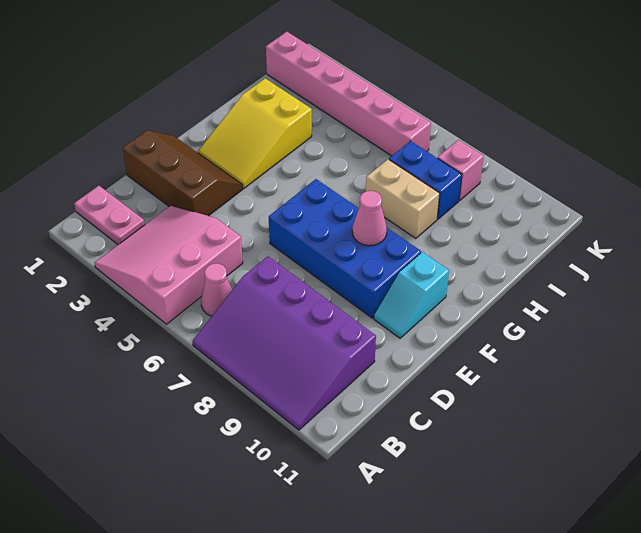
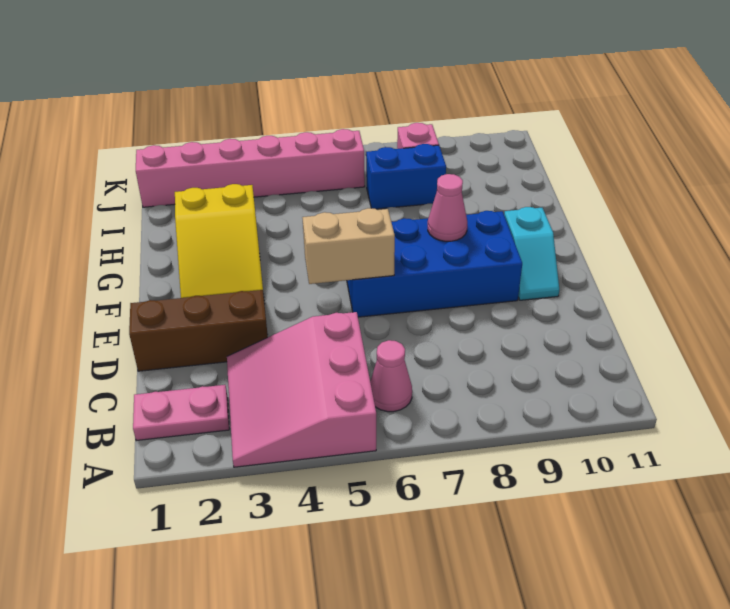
purple slope A7:C10 level 1 top C -> none
tan brick H7:H8 level 1 -> tan brick E5:E6 level 2

